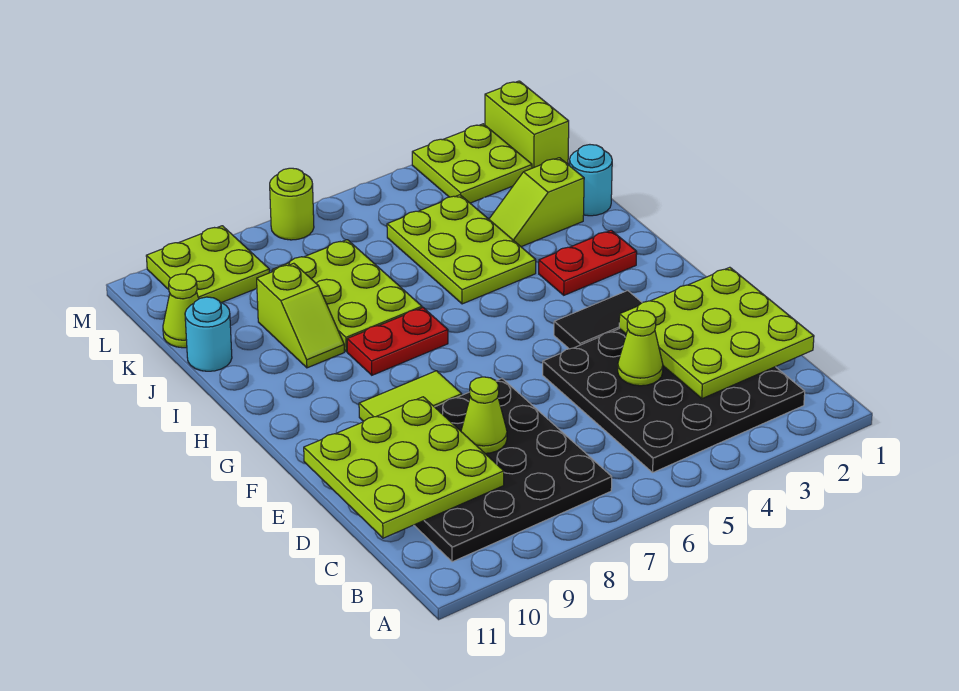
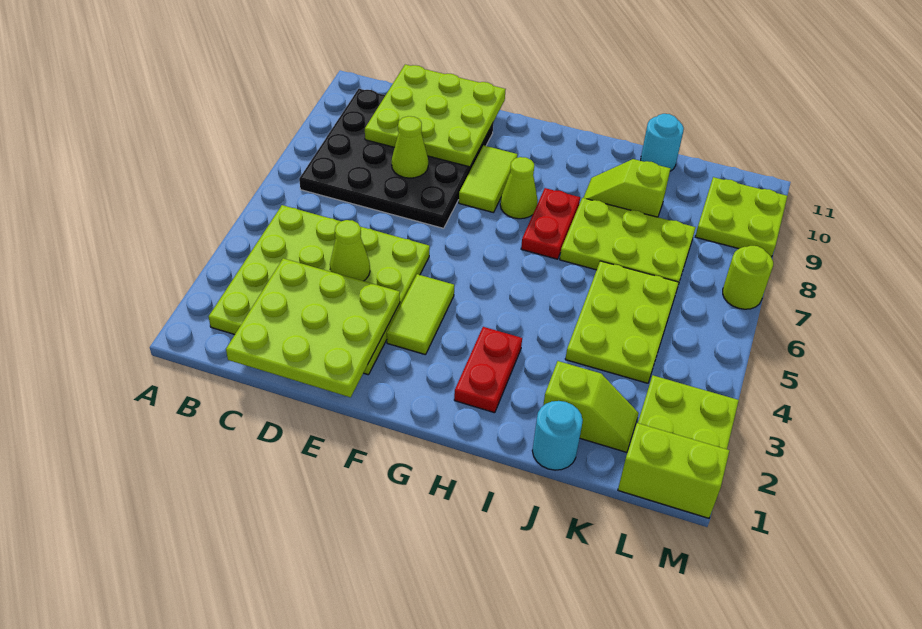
black plate B2:E5 level 1 -> lime plate B2:E5 level 1
black tile F3:F4 level 1 -> lime tile F3:F4 level 1
lime plate I4:K5 level 1 -> lime plate J4:K6 level 1
lime slope J2:J3 level 1 top 2 -> lime slope J2:K2 level 1 top J
lime cone K11 level 1 -> lime cone G8 level 1

